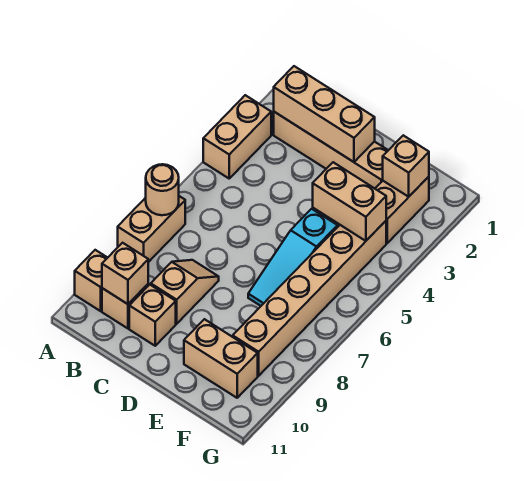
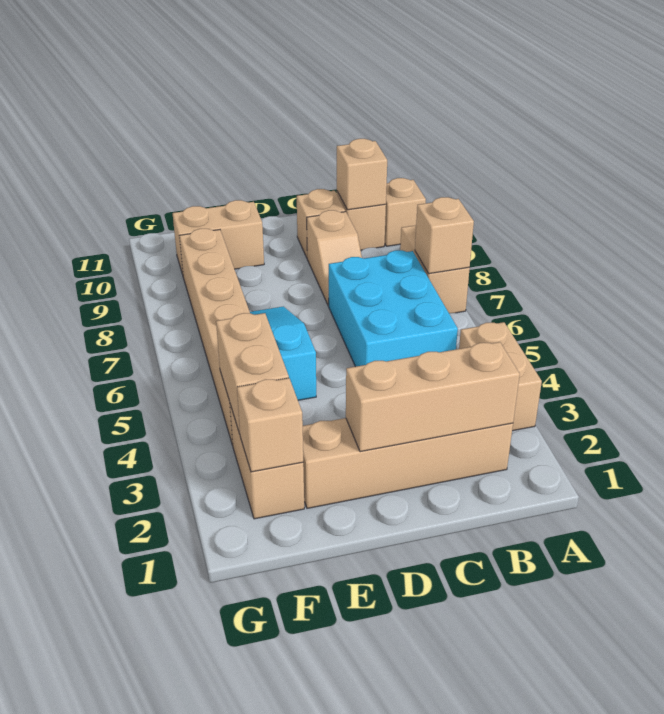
tan round brick A7 level 2 -> tan brick A7 level 2
none -> cyan brick B5:C7 level 1
tan brick E4:F4 level 2 -> tan brick F3:F4 level 2

